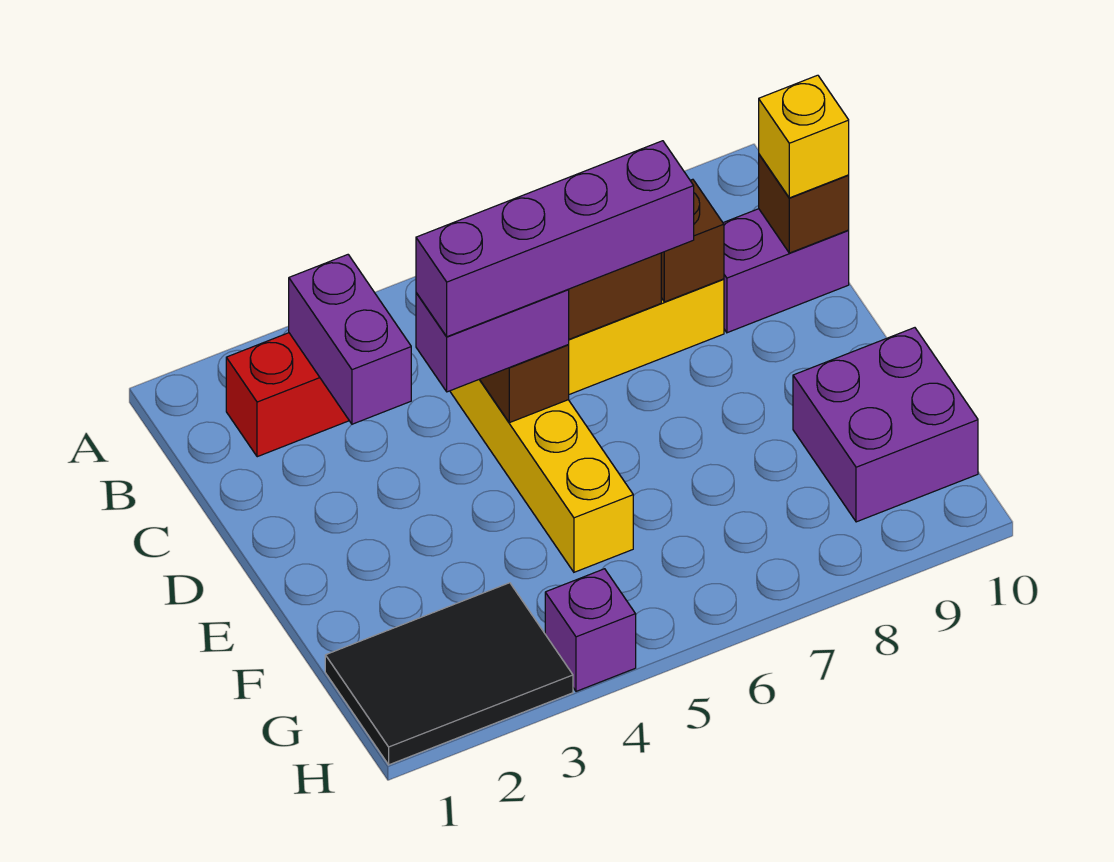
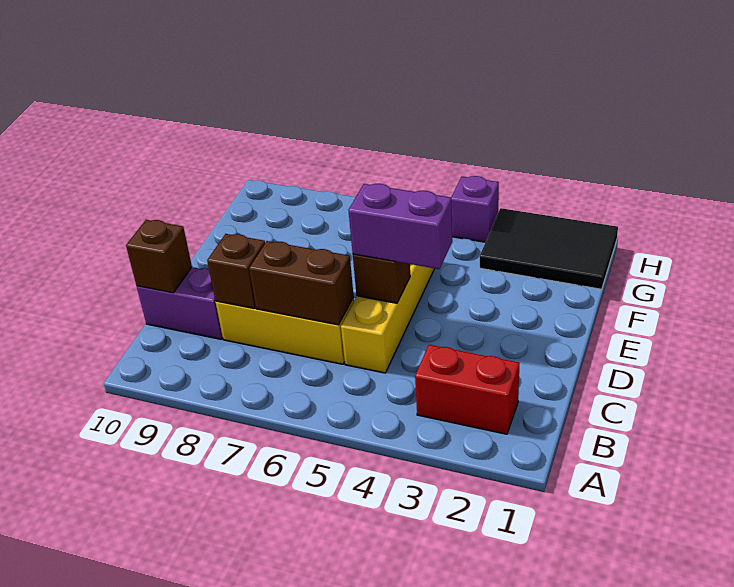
purple brick B3:C3 level 2 -> none
yellow brick C10 level 3 -> none
purple brick D4:D7 level 4 -> none
purple brick F9:G10 level 1 -> none

